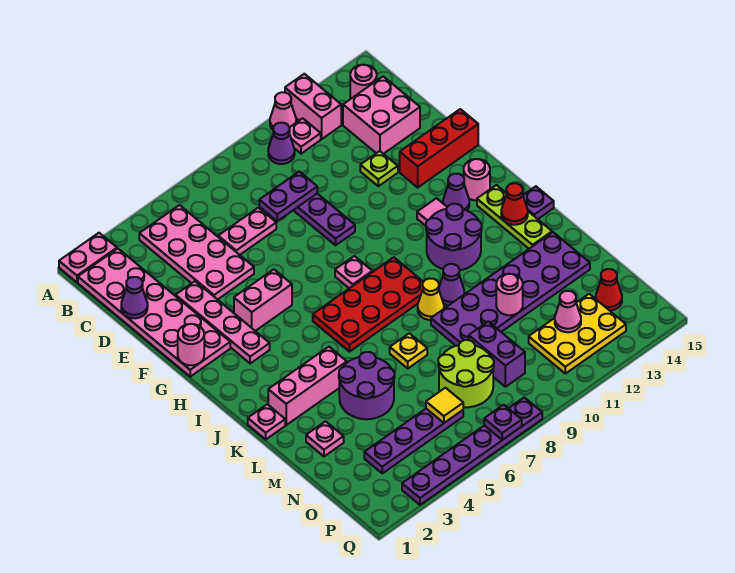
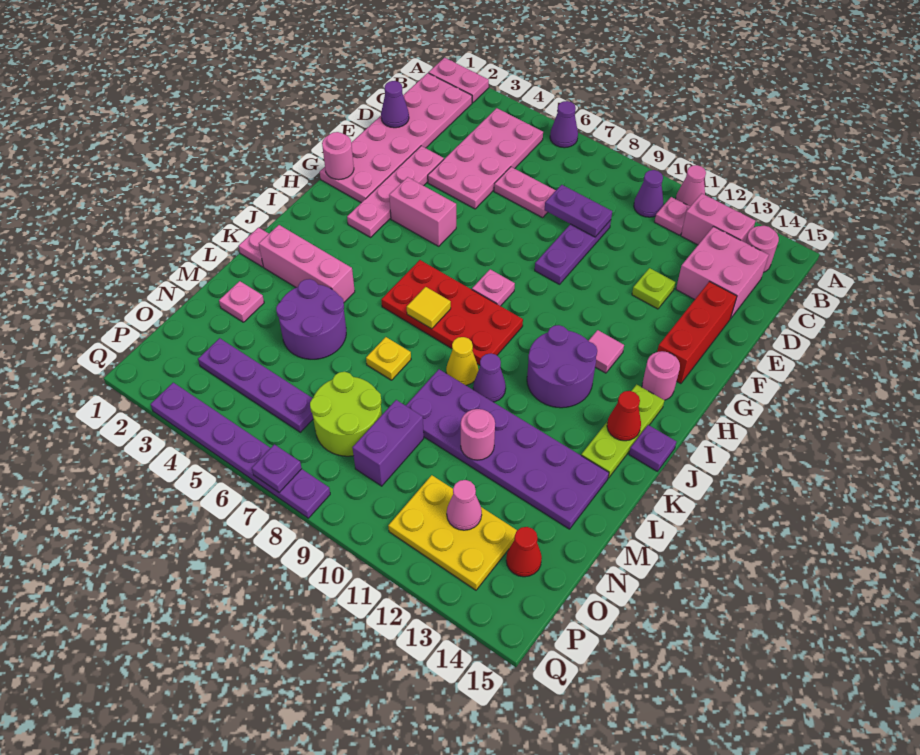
pink brick A12:B12 level 1 -> pink brick B12:B13 level 1
red brick F13:F15 level 1 -> red brick E14:G14 level 1
purple cone H13 level 1 -> purple cone A6 level 1
yellow tile O6 level 2 -> yellow tile J7 level 2

